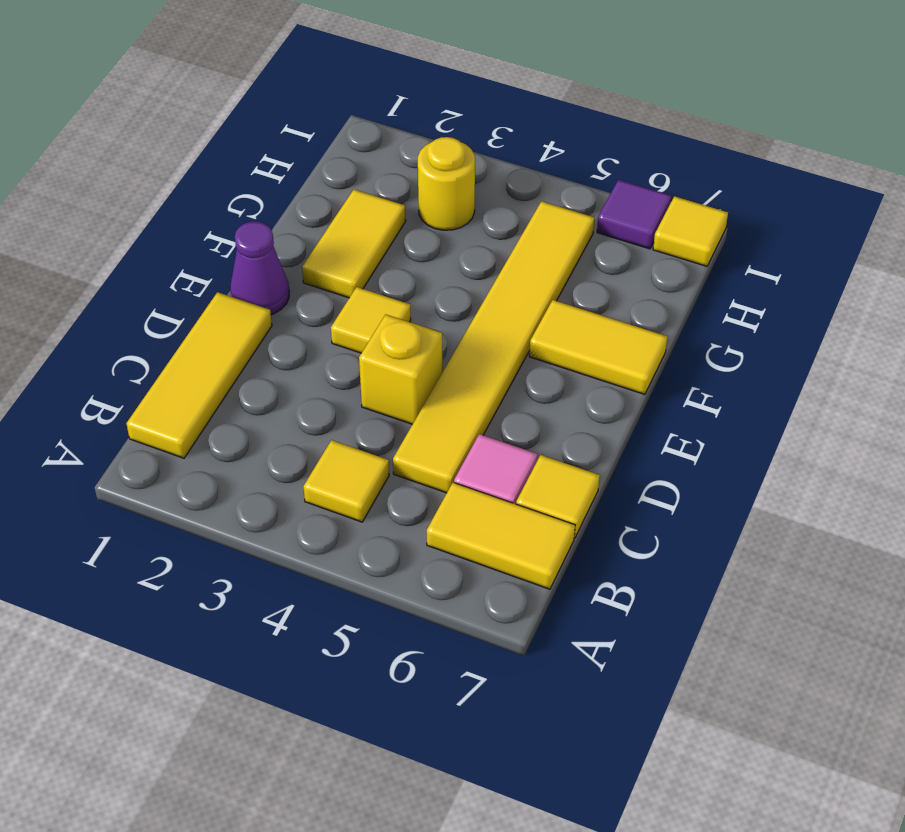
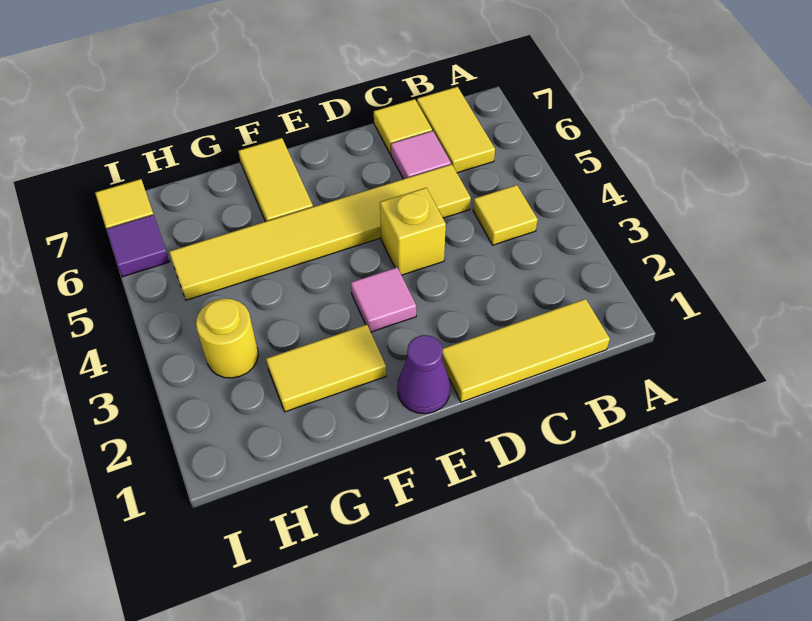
yellow tile E3 level 1 -> pink tile E3 level 1

